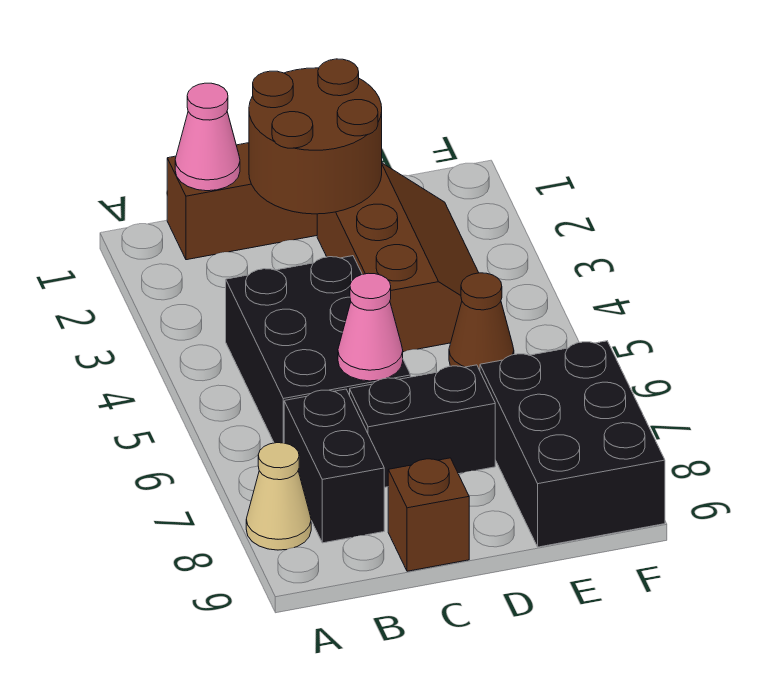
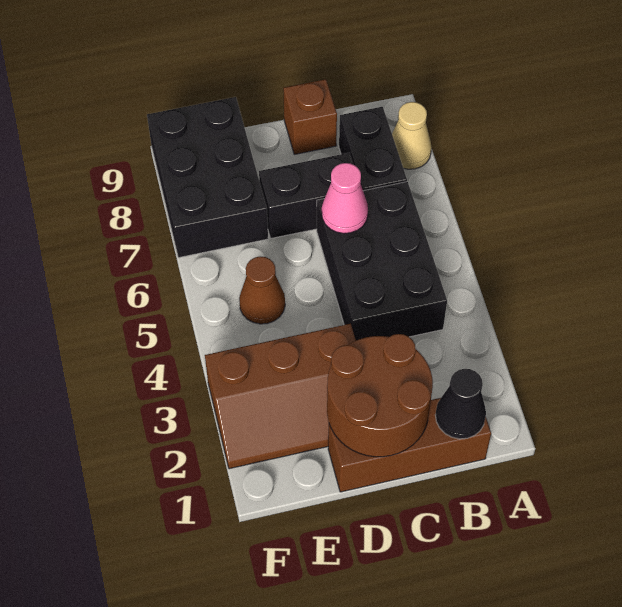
pink cone B1 level 2 -> black cone B1 level 2
brown slope D2:E4 level 1 top D -> brown slope D2:F3 level 1 top 3

